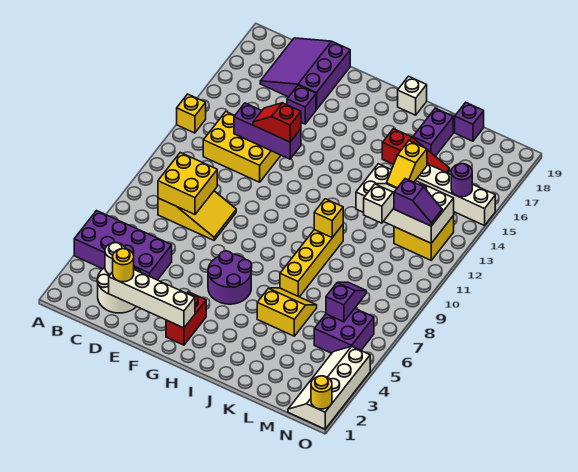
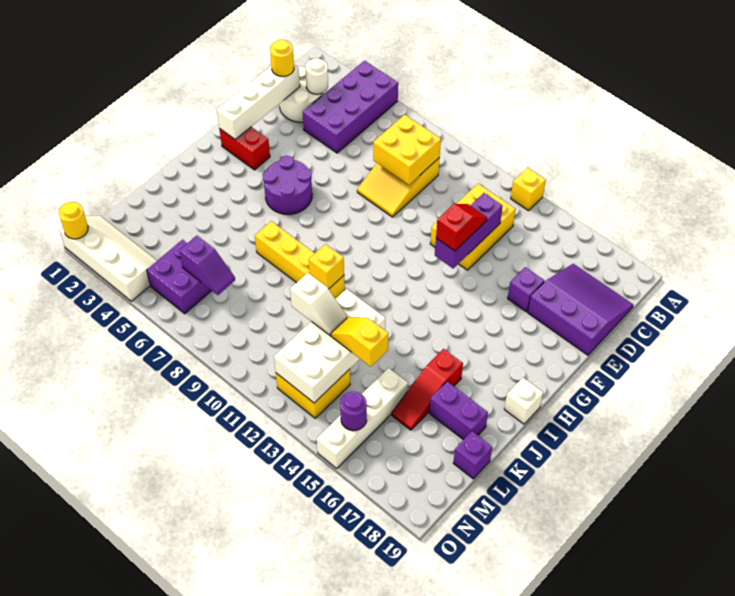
yellow slope J5:K6 level 1 top 5 -> none
purple slope M12:N12 level 3 top M -> none

